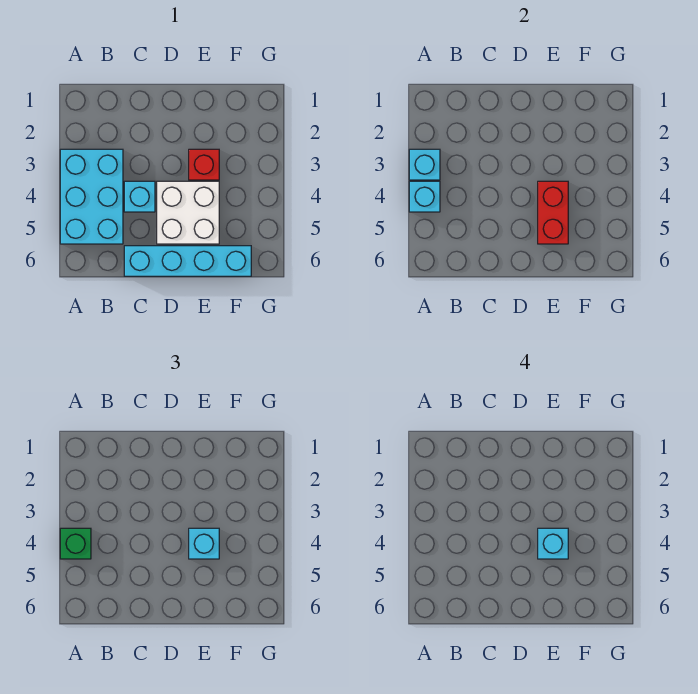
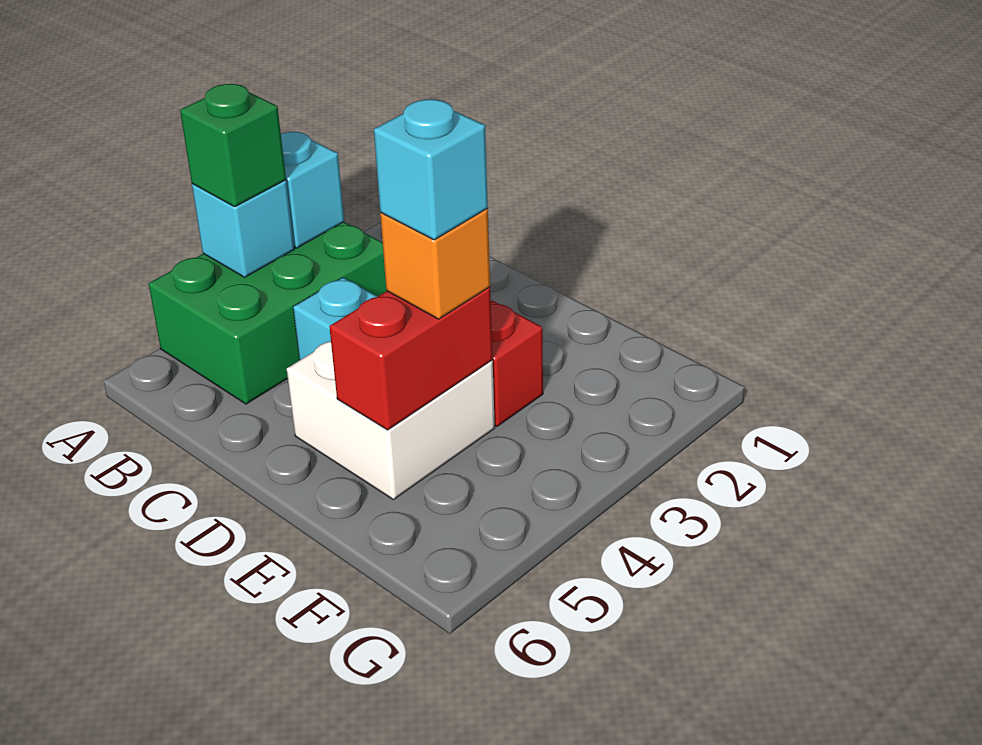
cyan brick A3:B5 level 1 -> green brick A3:B5 level 1
cyan brick C6:F6 level 1 -> none
cyan brick E4 level 3 -> orange brick E4 level 3

